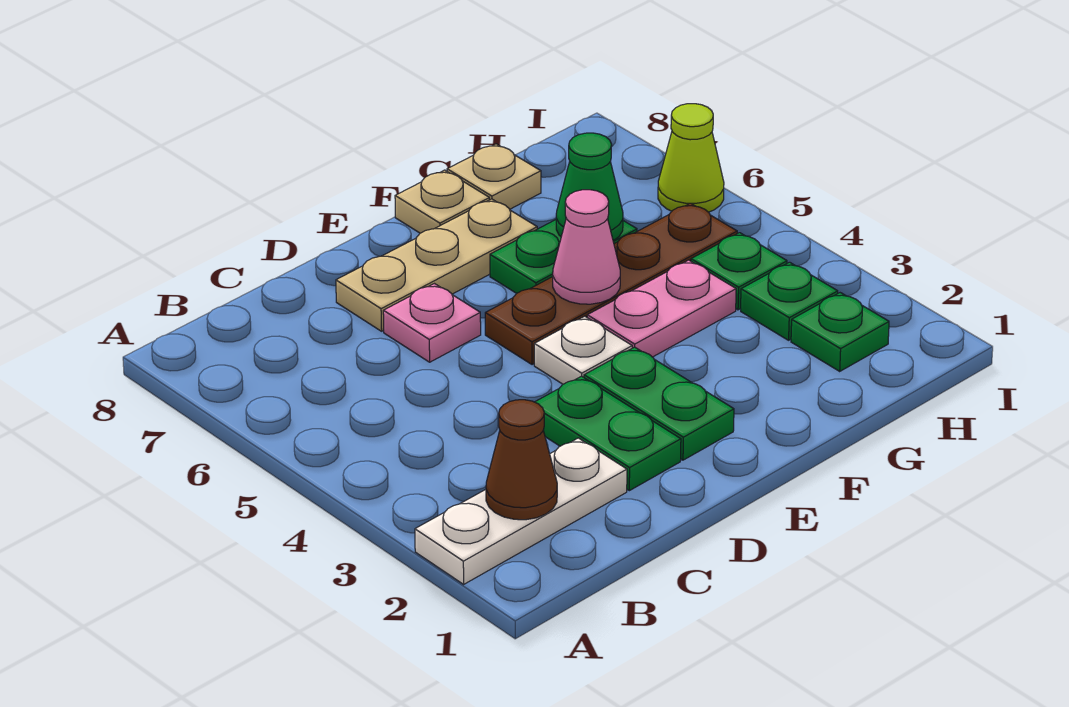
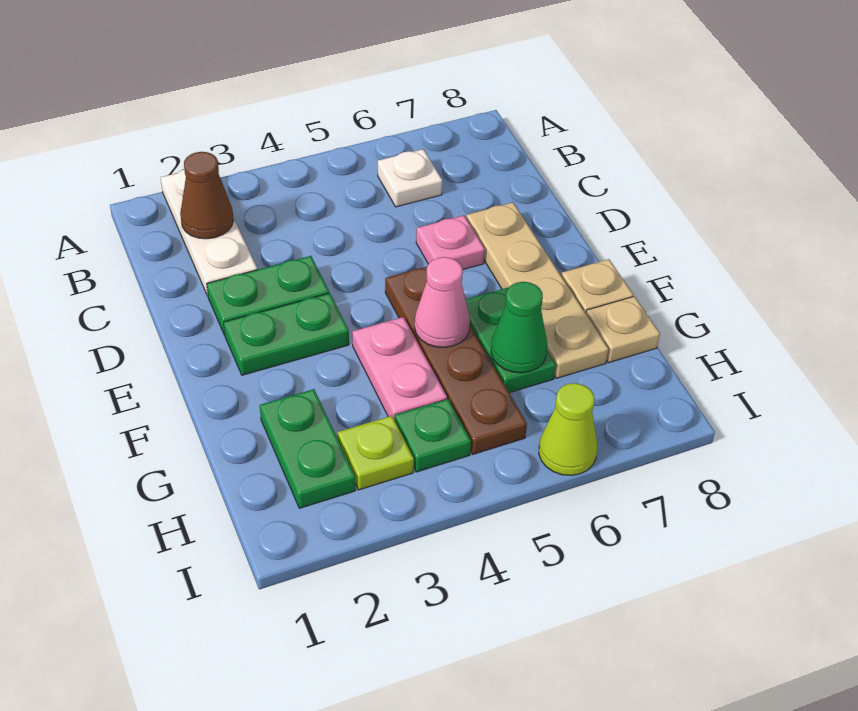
tan plate D7:F7 level 1 -> tan plate D7:G7 level 1
white plate E4 level 1 -> white plate B6 level 1
green plate H2 level 1 -> green plate G2:H2 level 1
green plate H3 level 1 -> lime plate H3 level 1

